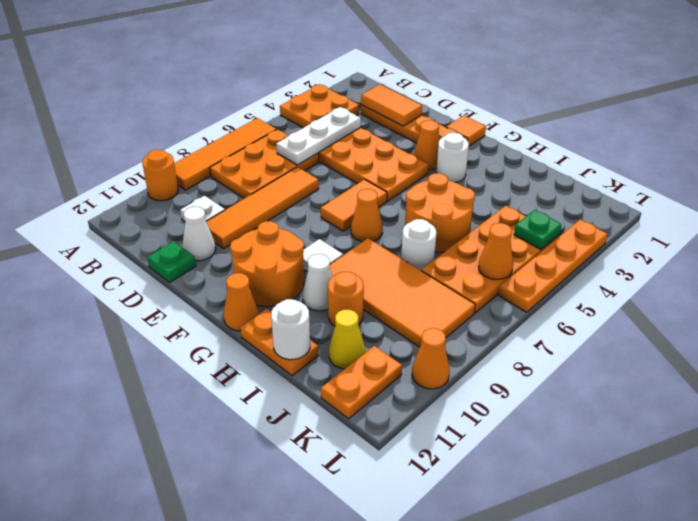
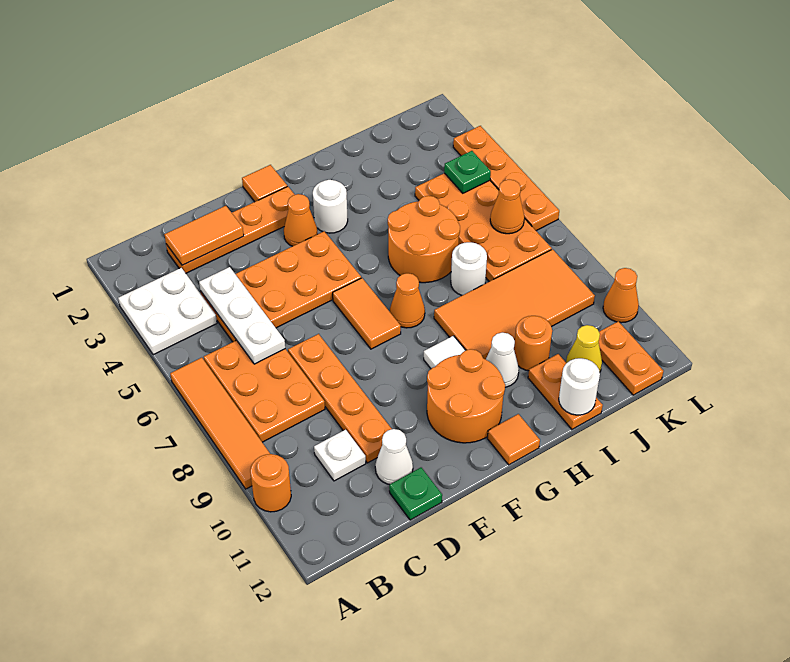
orange plate A3:B4 level 1 -> white plate A3:B4 level 1
orange tile D7:D10 level 1 -> orange plate D7:D10 level 1
orange cone G12 level 1 -> orange tile G12 level 1
orange plate H12:I12 level 1 -> orange plate I11:I12 level 1

